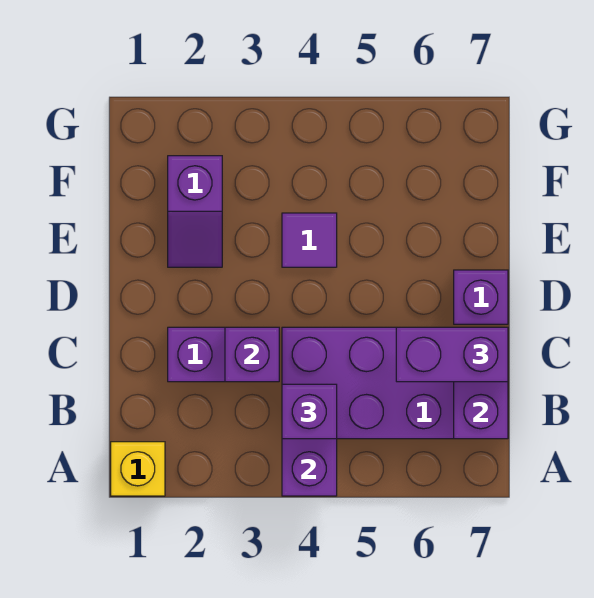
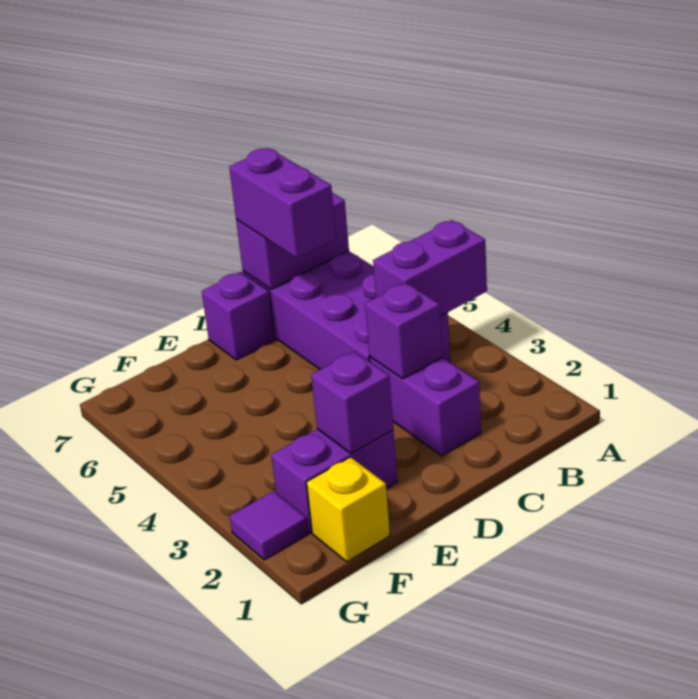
yellow brick A1 level 1 -> yellow brick F1 level 1
purple brick B4 level 3 -> purple brick E2 level 2
purple slope E2:F2 level 1 top F -> purple brick E2:F2 level 1
purple tile E4 level 1 -> purple tile G2 level 1

